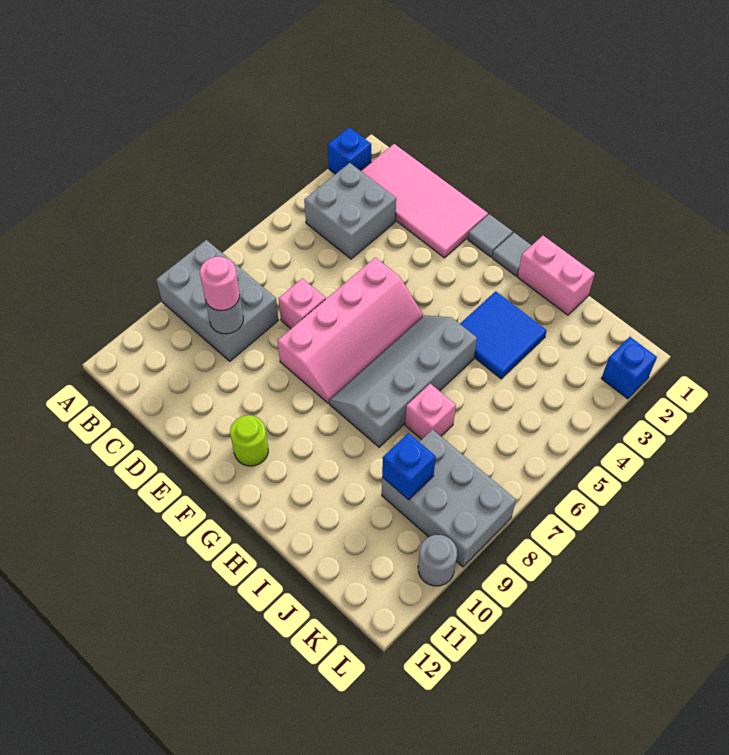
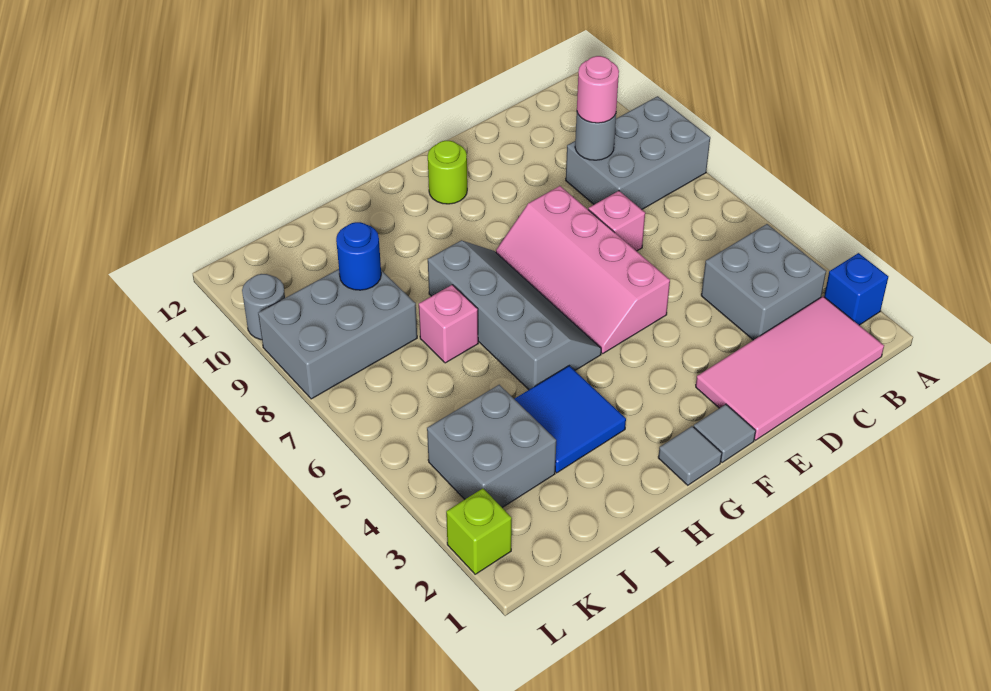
pink brick H1:I1 level 1 -> none
none -> grey brick J3:K4 level 1
blue brick J9 level 2 -> blue round brick J9 level 2
blue brick L2 level 1 -> lime brick L2 level 1

